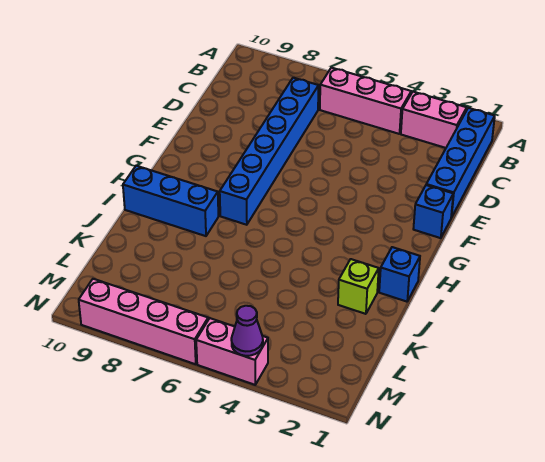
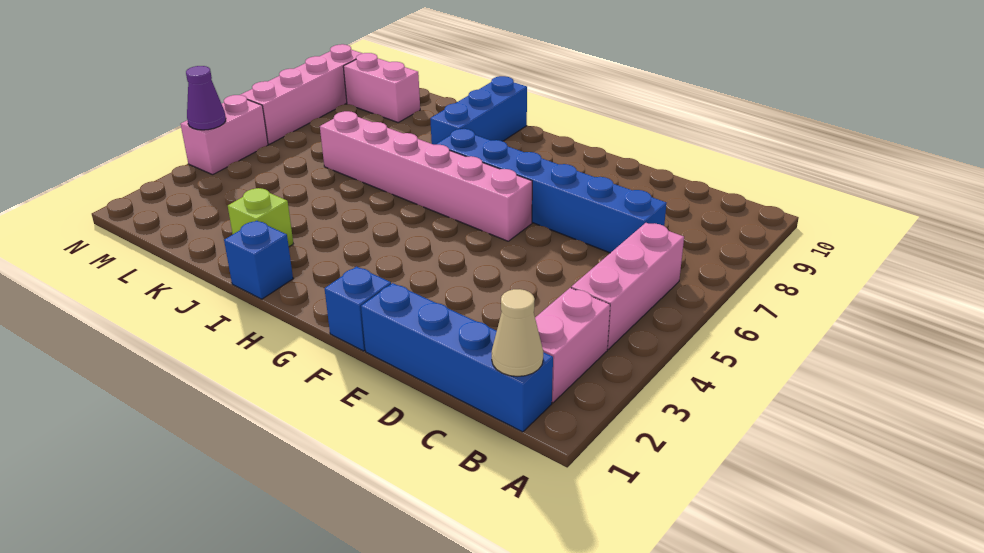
none -> tan cone B1 level 2
none -> pink brick F6:K6 level 1
none -> pink brick L9:M9 level 1

